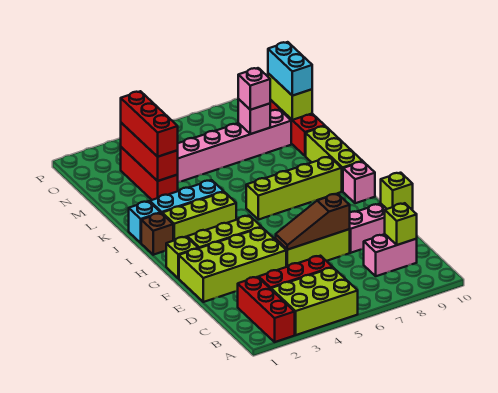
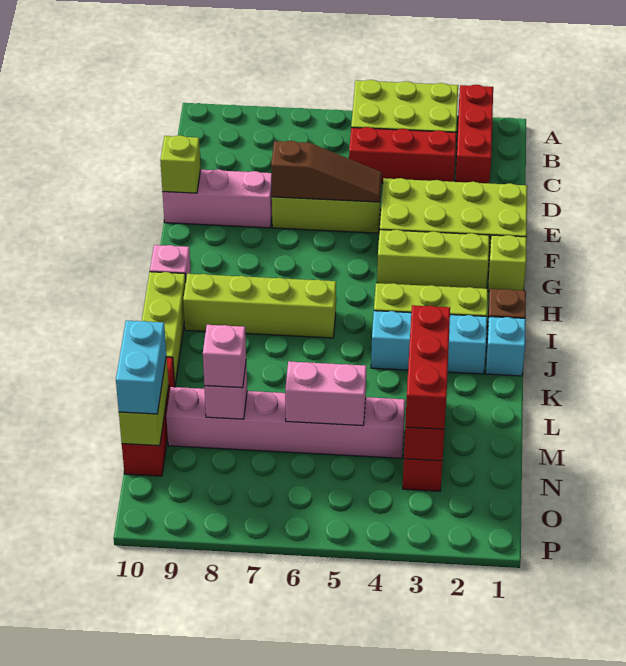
pink brick C8:C9 level 1 -> pink brick M5:M6 level 2
lime brick C9 level 2 -> none

